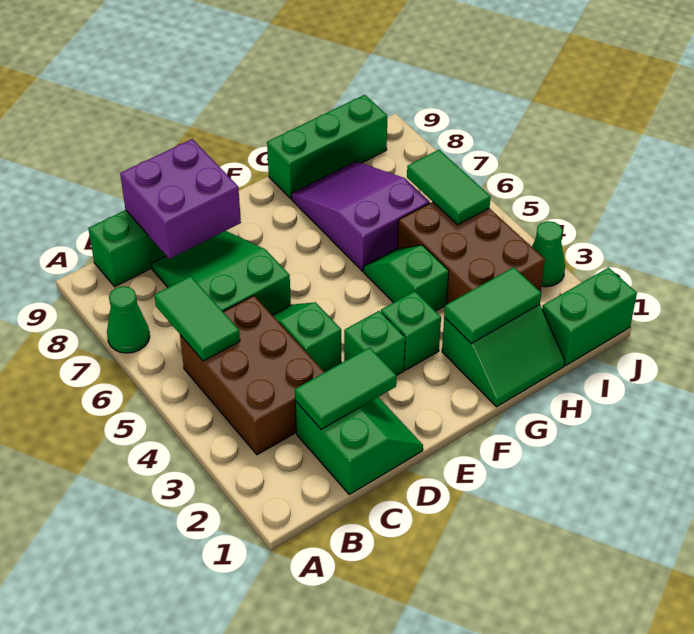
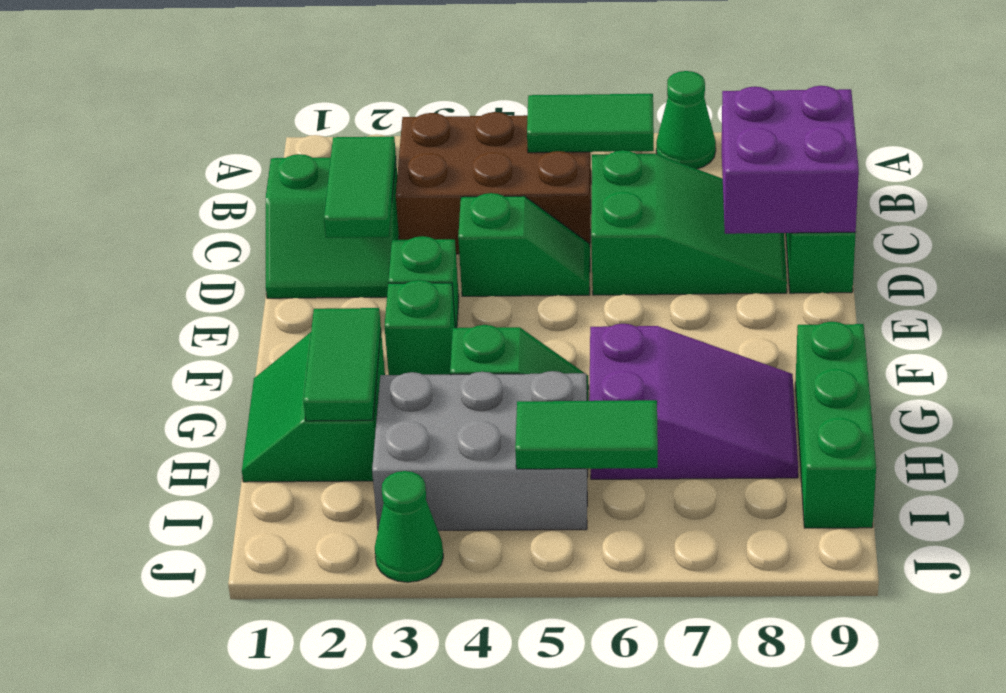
brown brick H3:I5 level 1 -> grey brick H3:I5 level 1
green brick I1:J1 level 1 -> none

